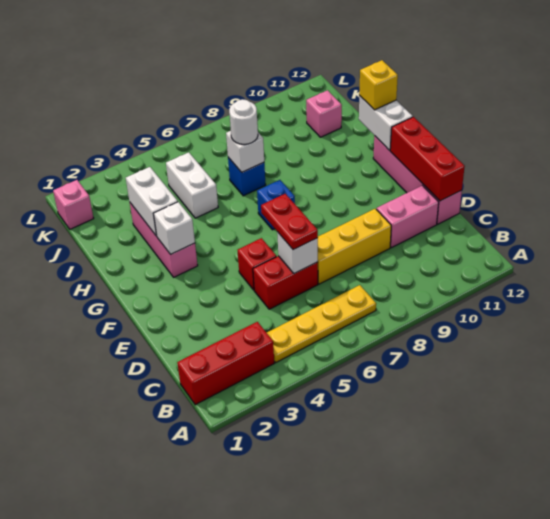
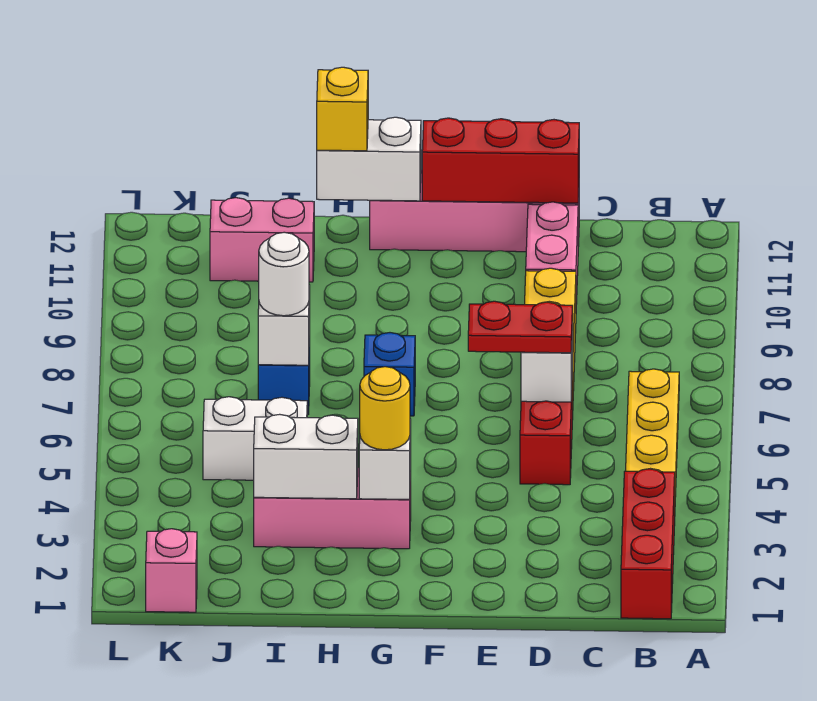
red brick E5 level 1 -> none
none -> yellow round brick G3 level 3
pink brick J11 level 1 -> pink brick I11:J11 level 1

